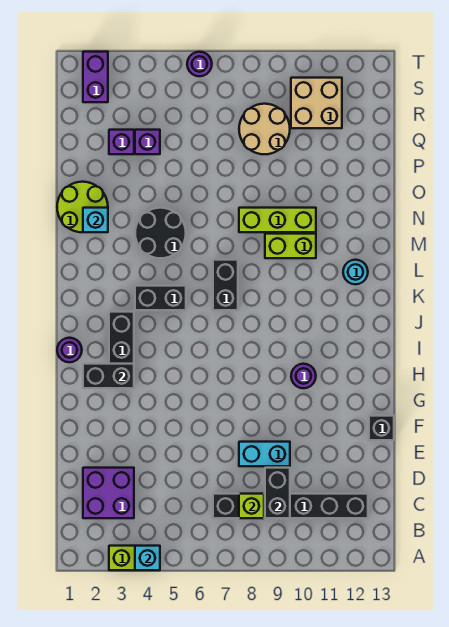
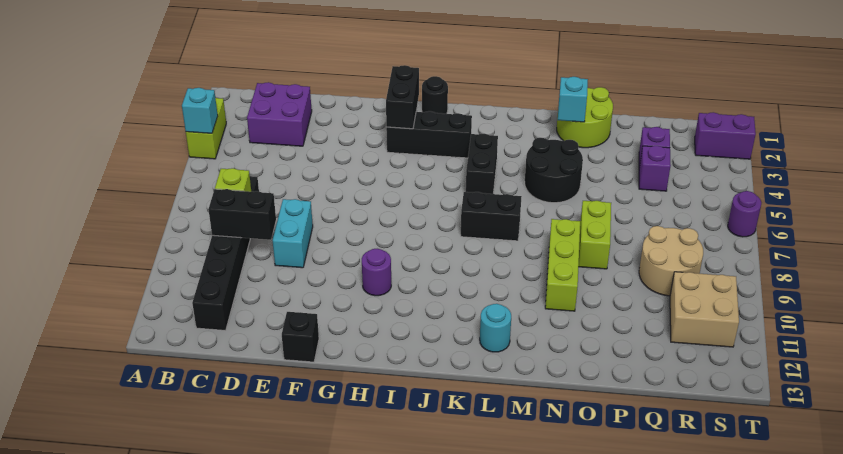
purple round brick I1 level 1 -> black round brick I1 level 1
lime brick M9:M10 level 1 -> lime brick O7:O8 level 1

